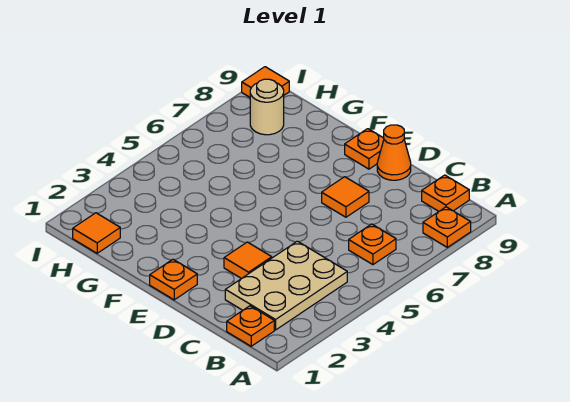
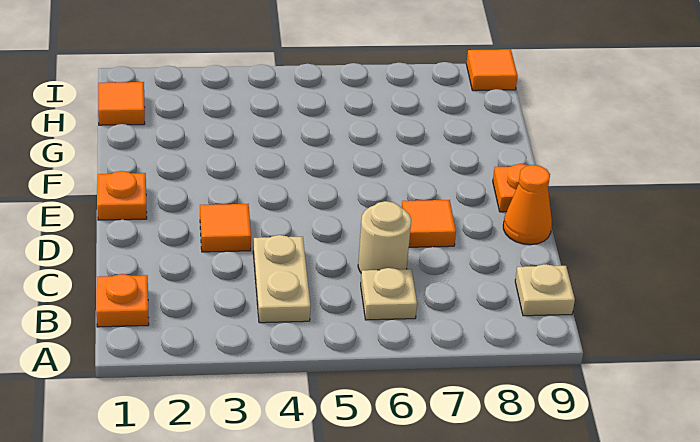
orange plate A8 level 1 -> none
tan plate B2:C4 level 1 -> tan plate B4:C4 level 1
orange plate B6 level 1 -> tan plate B6 level 1
orange plate B9 level 1 -> tan plate B9 level 1
tan round brick H8 level 1 -> tan round brick C6 level 1

